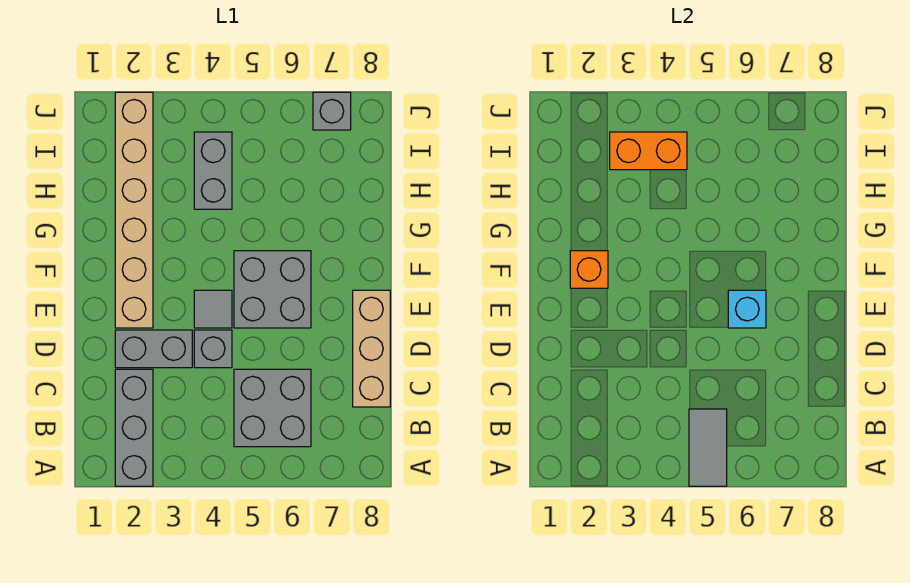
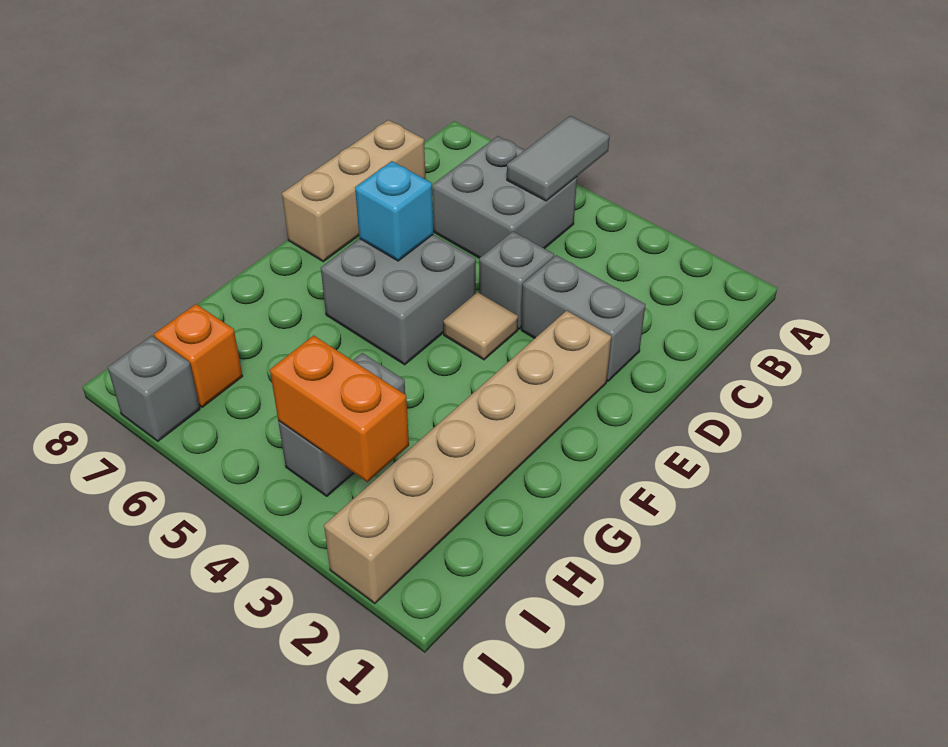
grey brick A2:C2 level 1 -> none
grey tile E4 level 1 -> tan tile E4 level 1
orange brick F2 level 2 -> orange brick I7 level 1

